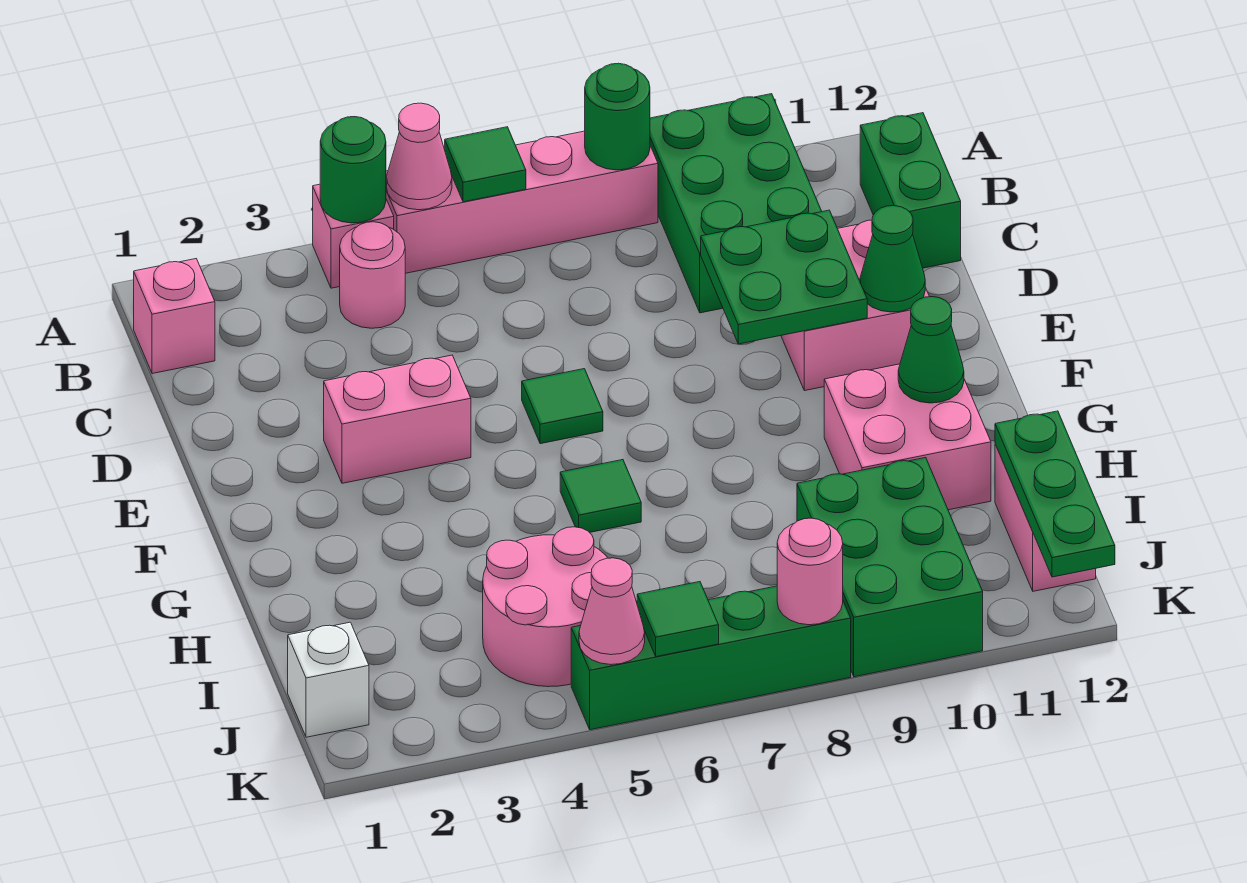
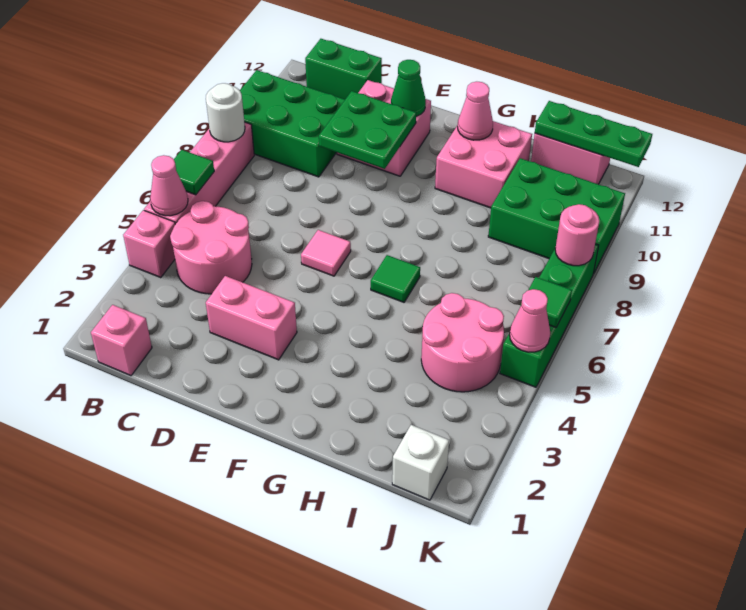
green round brick A4 level 2 -> none
green round brick A8 level 2 -> white round brick A8 level 2
pink round brick B4 level 1 -> pink round brick B4:C5 level 1
pink brick E3:E4 level 1 -> pink brick D3:E3 level 1
green tile E6 level 1 -> pink tile E6 level 1
green cone G11 level 2 -> pink cone G11 level 2

